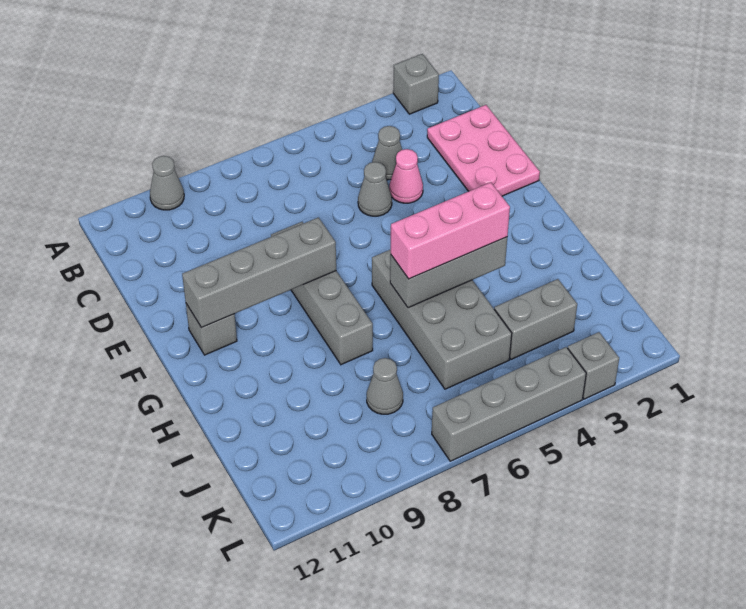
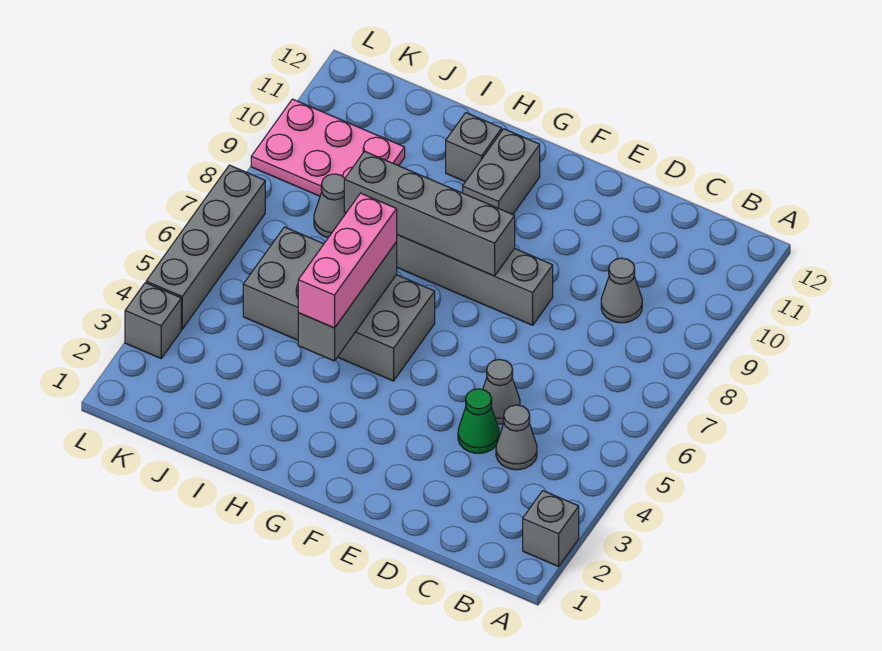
grey cone A10 level 1 -> grey cone C9 level 1
pink plate C1:E2 level 1 -> pink plate J9:L10 level 1
pink cone D4 level 1 -> green cone D4 level 1
grey brick F8:F11 level 2 -> grey brick F8:I8 level 2
grey brick F11 level 1 -> grey brick H11 level 1
grey brick J3:J4 level 1 -> grey brick G10:G11 level 1

